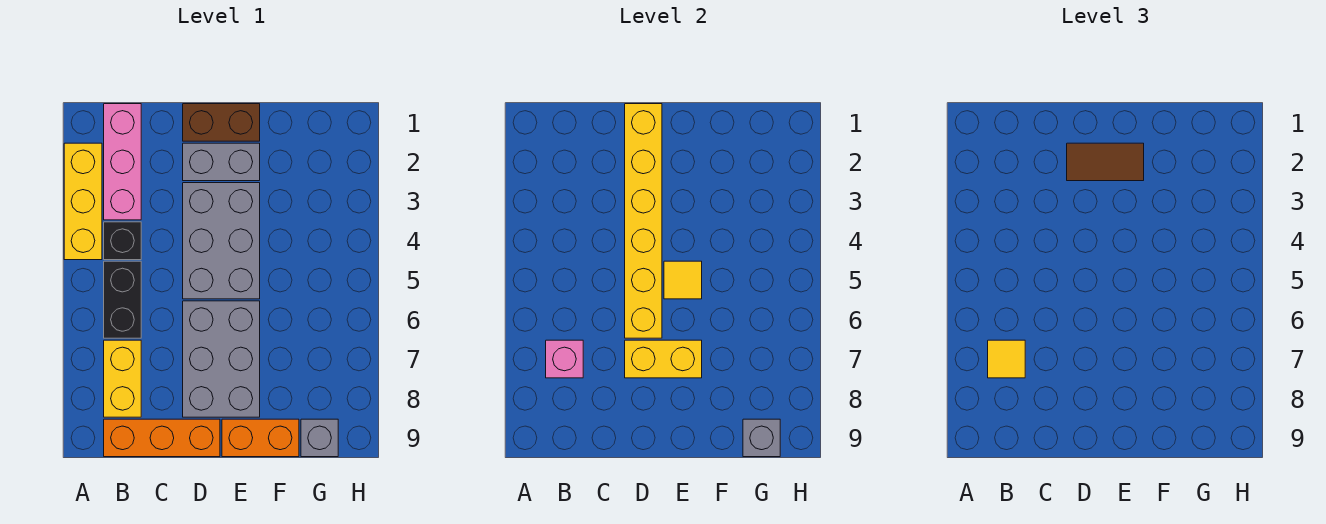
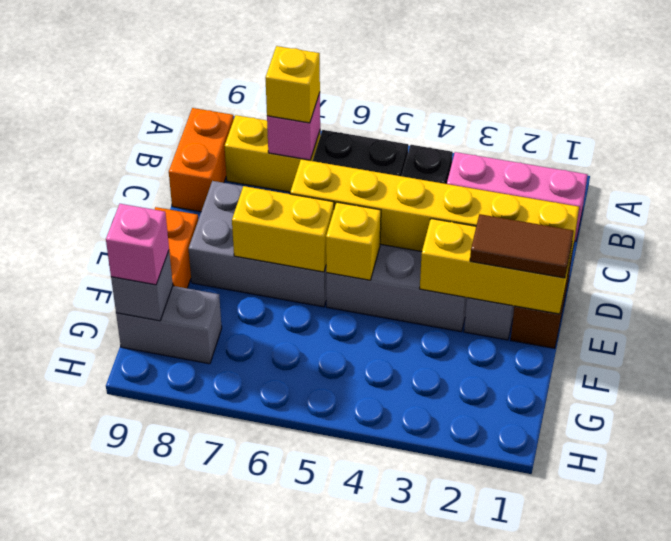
yellow brick A2:A4 level 1 -> yellow brick E1:E3 level 2
yellow tile B7 level 3 -> yellow brick B7 level 3
orange brick B9:D9 level 1 -> orange brick B9:C9 level 1
brown tile D2:E2 level 3 -> brown tile E1:E2 level 3
yellow brick D7:E7 level 2 -> yellow brick E6:E7 level 2
yellow tile E5 level 2 -> yellow brick E5 level 2
grey brick G9 level 1 -> grey brick G8:G9 level 1
none -> pink brick G9 level 3

